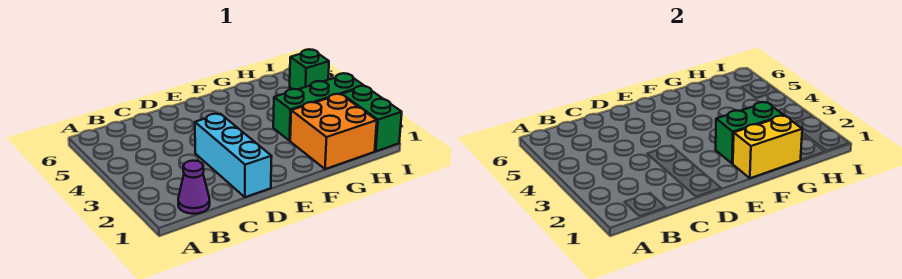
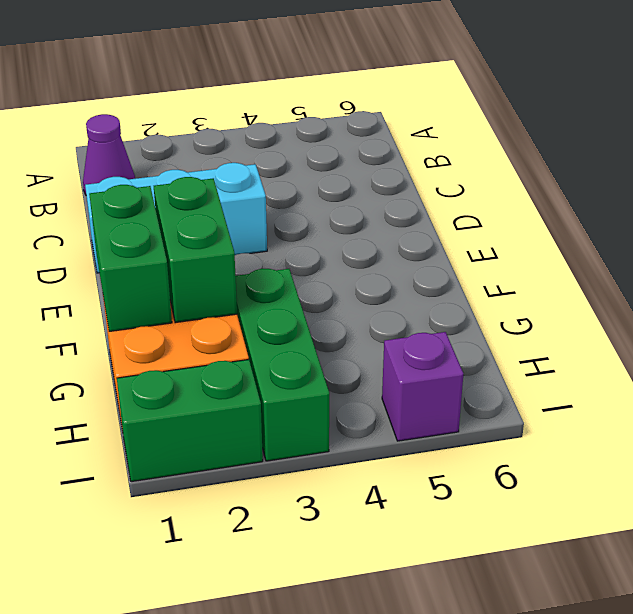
yellow brick F1:G1 level 2 -> green brick F1:G1 level 2
green brick I5 level 1 -> purple brick I5 level 1

